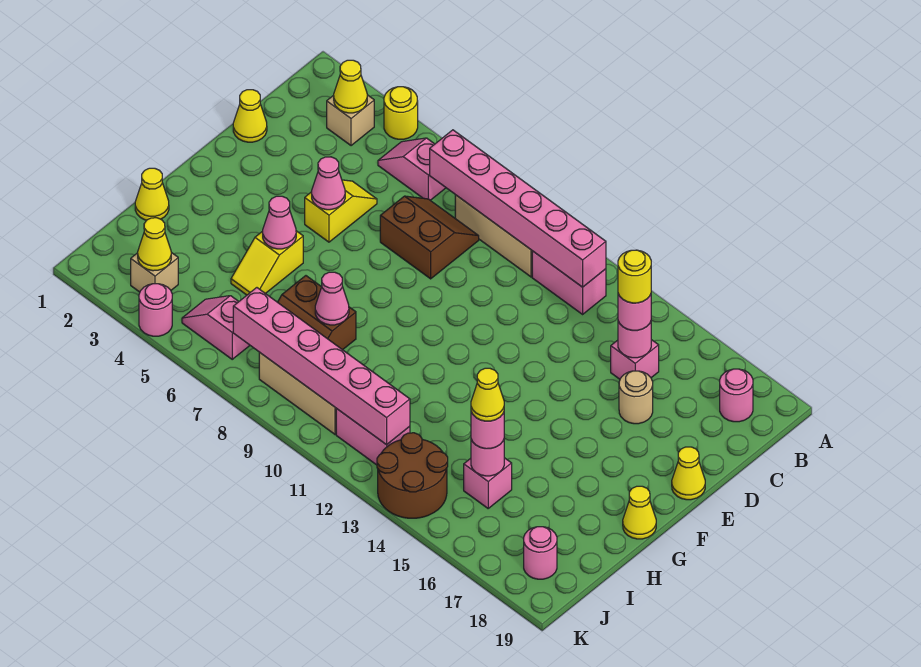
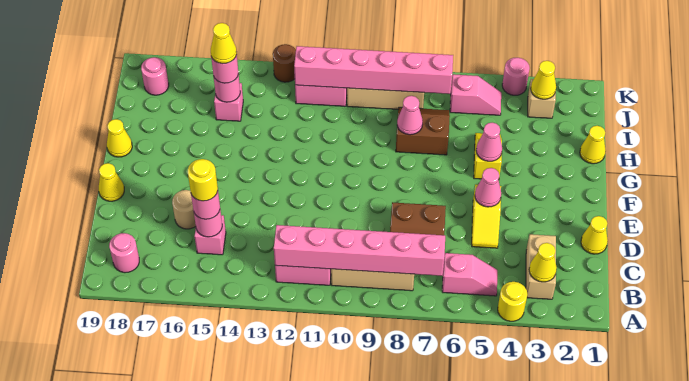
tan brick B3 level 1 -> tan brick B3:C3 level 1
brown round brick J13:K14 level 1 -> brown round brick K13 level 1

